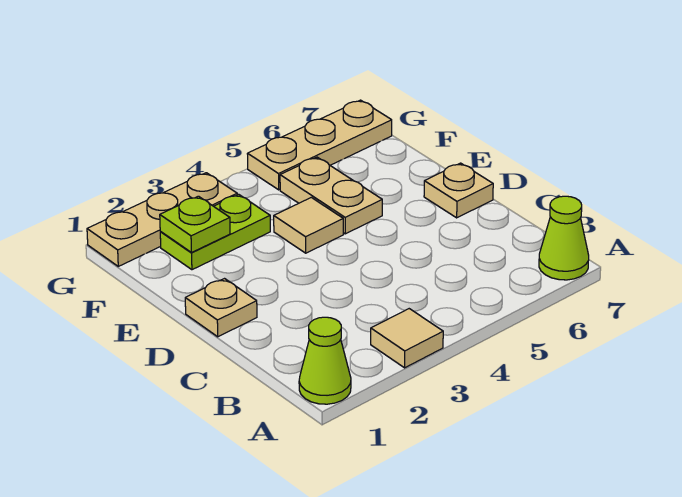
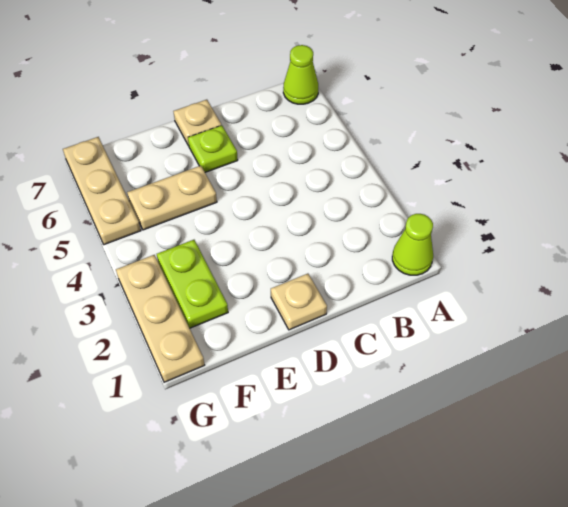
tan tile A3 level 1 -> none
tan tile E4 level 1 -> none
lime plate F2 level 2 -> lime plate D6 level 1

